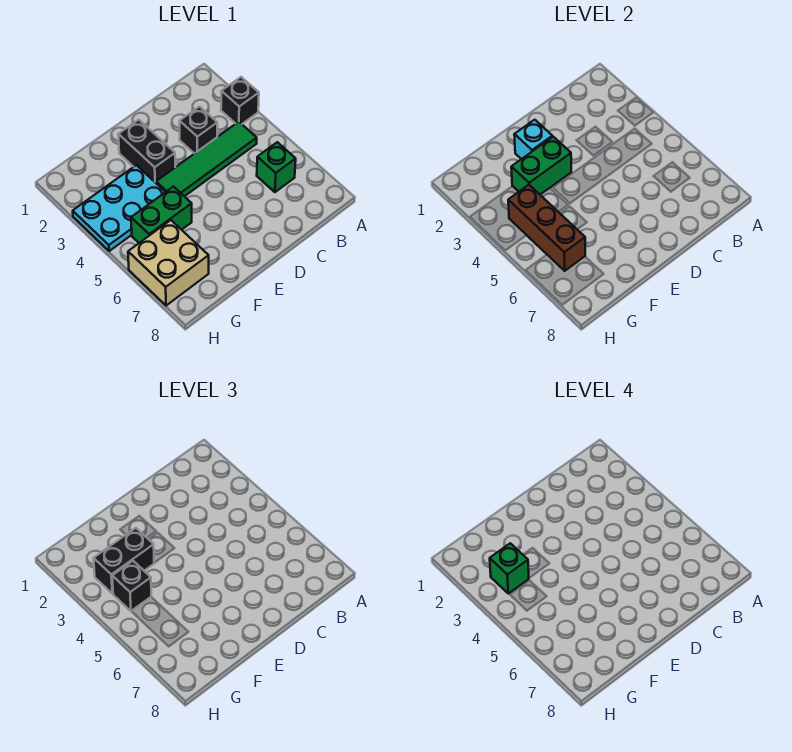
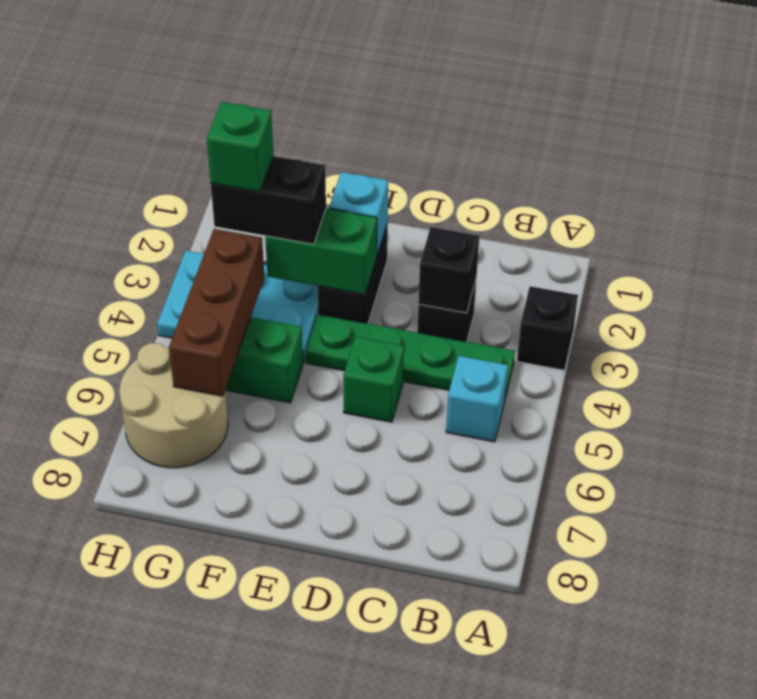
green tile B4:E4 level 1 -> green plate B4:E4 level 1
none -> cyan brick B5 level 1
green brick B6 level 1 -> green brick D5 level 1
black brick G4 level 3 -> black brick C3 level 2
tan brick G6:H7 level 1 -> tan round brick G6:H7 level 1

